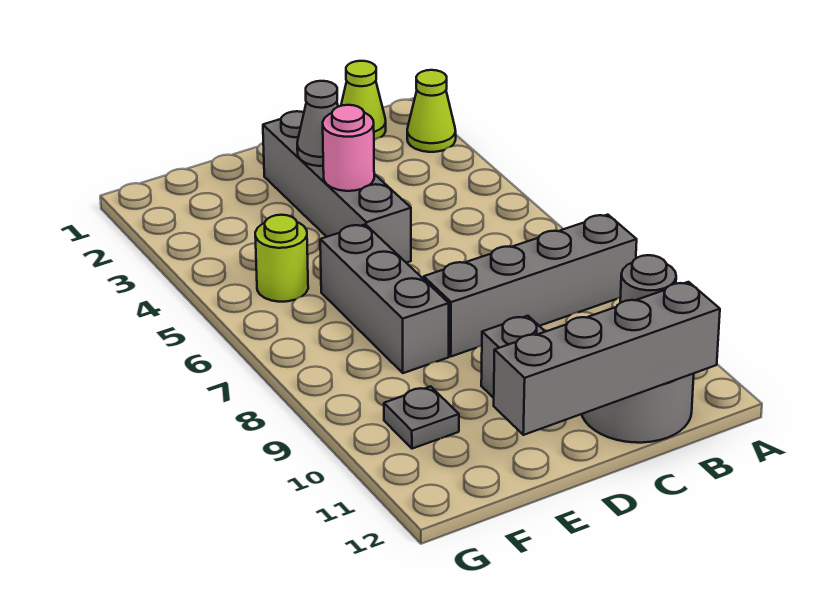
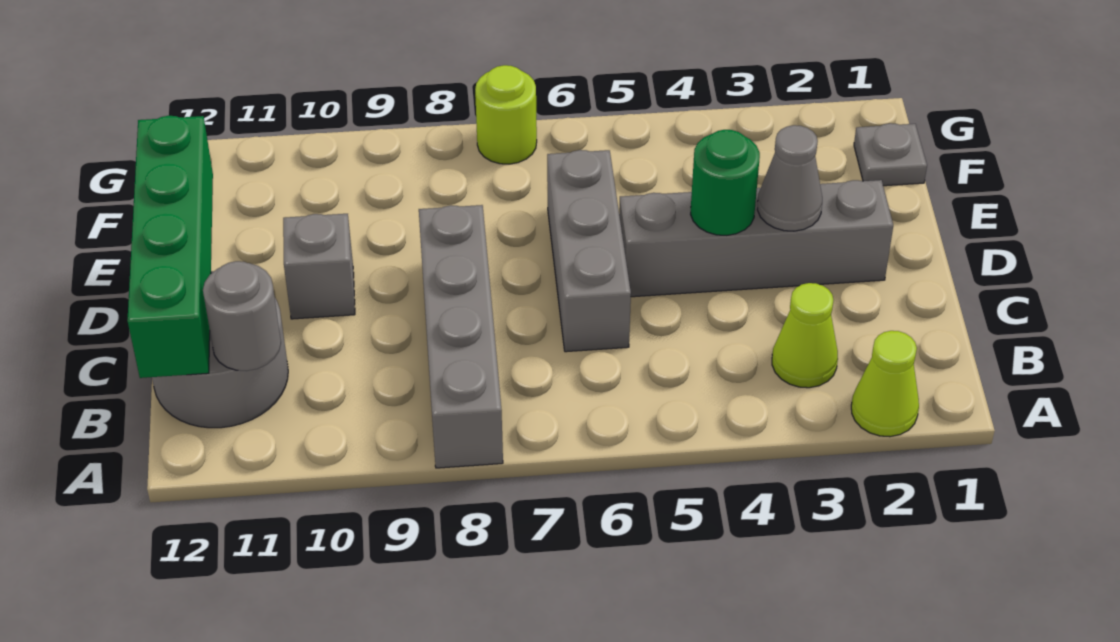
lime cone B1 level 1 -> lime cone B3 level 1
grey brick B12:E12 level 2 -> green brick B12:E12 level 2
pink round brick D4 level 2 -> green round brick D4 level 2
grey brick E6:E8 level 1 -> grey brick C6:E6 level 1
lime round brick F5 level 1 -> lime round brick G7 level 1
grey plate F10 level 1 -> grey plate F1 level 1

